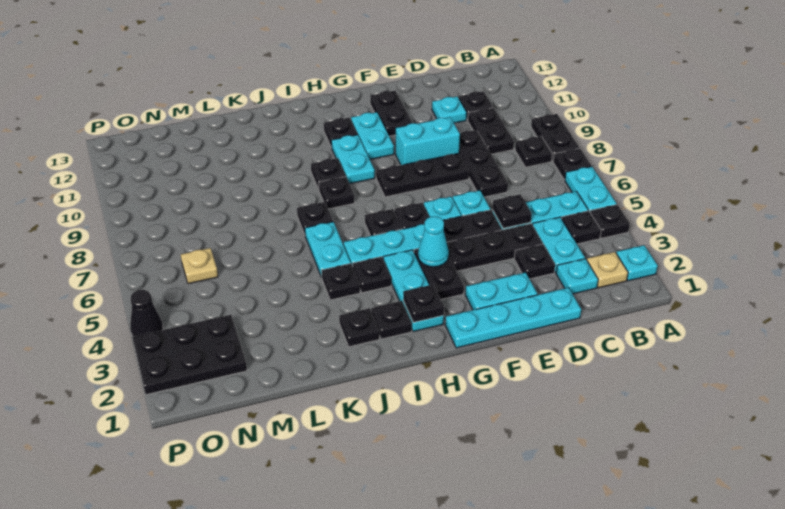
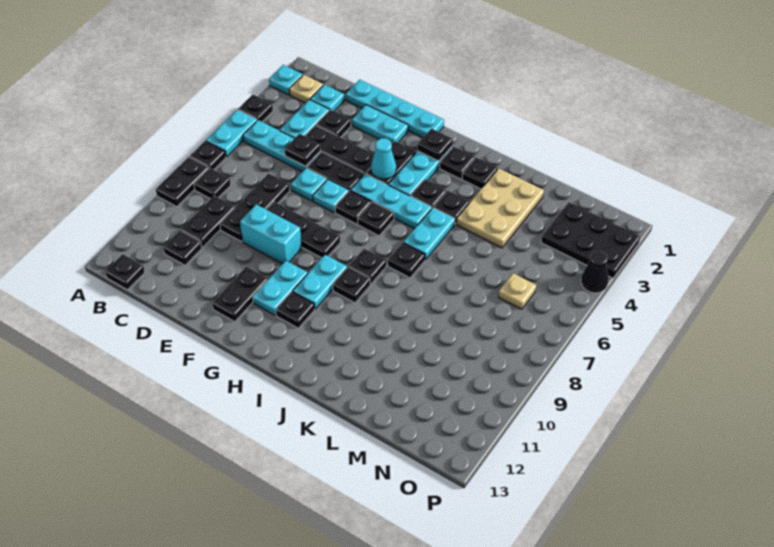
black plate B4 level 1 -> black plate B13 level 1
cyan plate D11 level 1 -> none
none -> tan plate K2:L4 level 1

